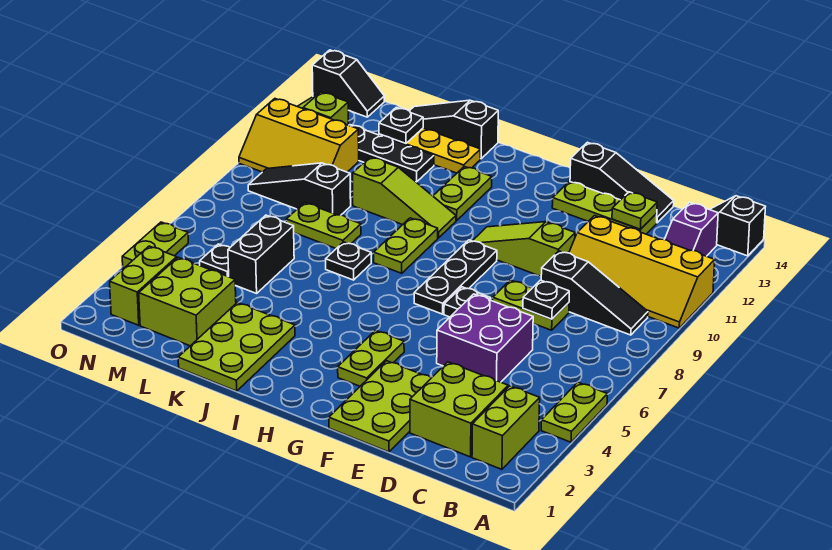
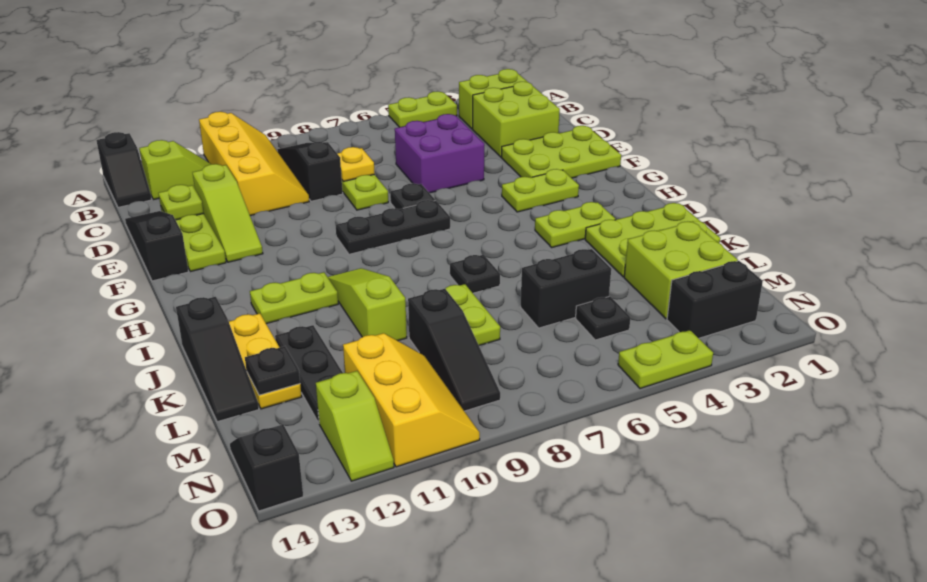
purple slope B12:B13 level 1 top 13 -> lime slope B12:B13 level 1 top 13
black plate D8 level 2 -> yellow plate D8 level 2
lime slope E10:G10 level 1 top E -> lime slope D12:F12 level 1 top D
lime plate I8:I9 level 1 -> lime plate I3:I4 level 1
lime brick N2:N3 level 1 -> black brick N2:N3 level 1

